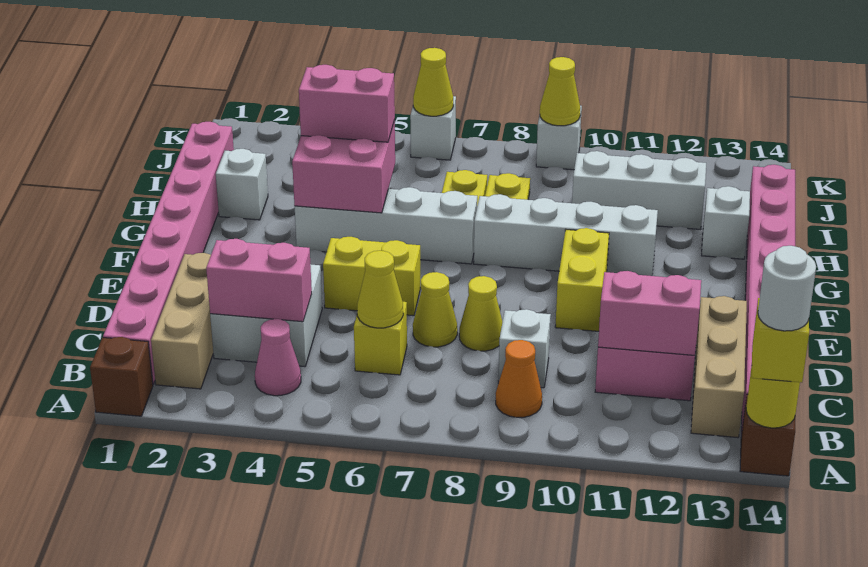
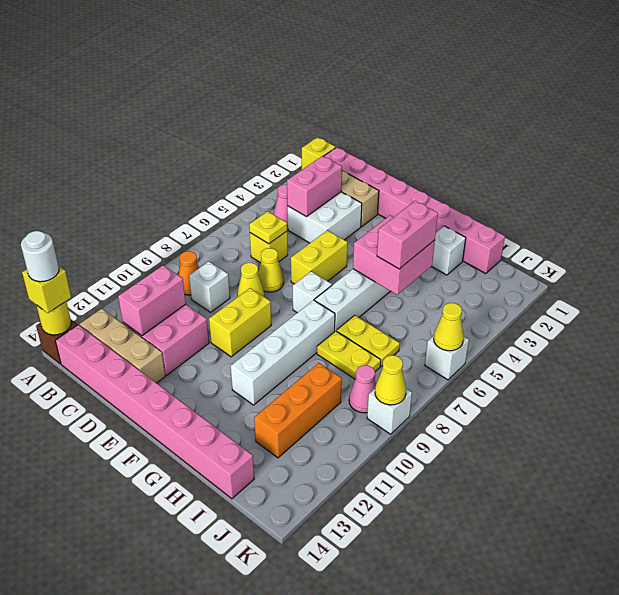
brown brick A1 level 1 -> yellow brick A1 level 1
yellow cone C6 level 2 -> yellow plate C6 level 2
yellow brick E10:F10 level 1 -> yellow brick E9:E10 level 1
white brick H13 level 1 -> white brick F7 level 1
white brick I10:I12 level 1 -> orange brick I10:I12 level 1
none -> pink cone J9 level 1

